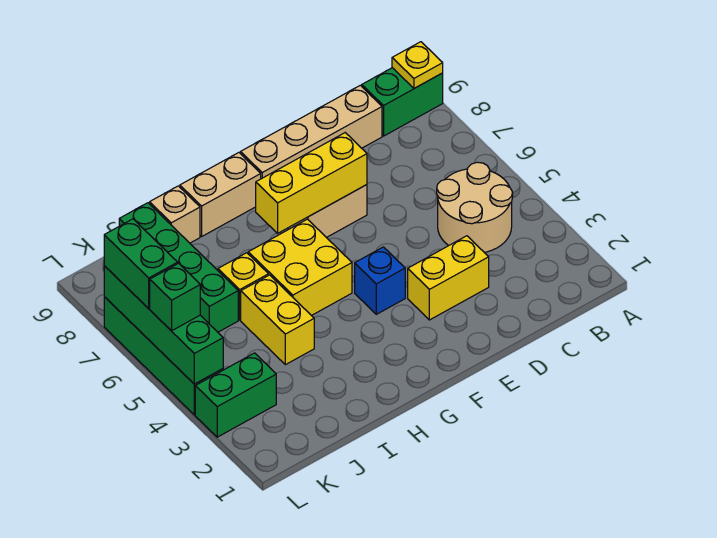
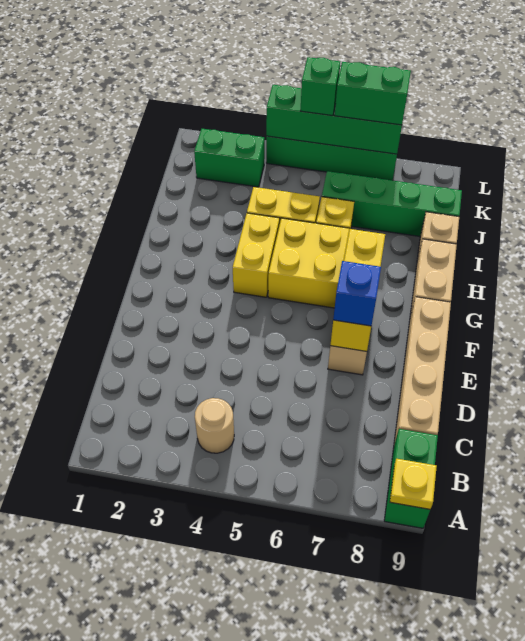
tan round brick B4:C5 level 1 -> tan round brick B4 level 1
yellow brick D3:E3 level 1 -> yellow brick G4:H4 level 1
blue brick F4 level 1 -> blue brick E7 level 3
green brick K3:L3 level 1 -> green brick K2:K3 level 1

